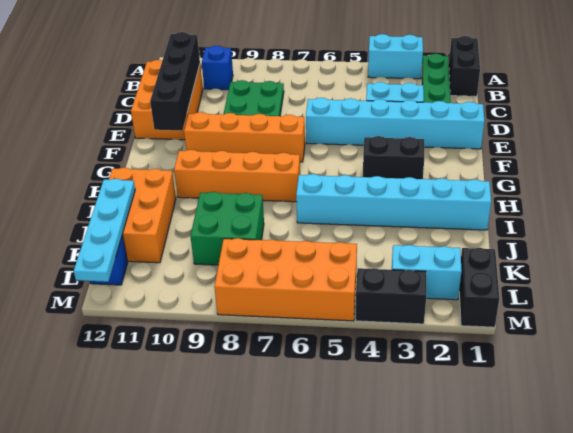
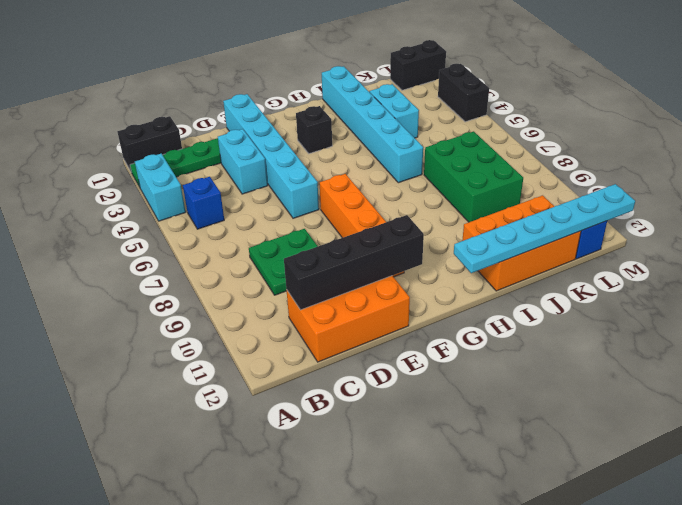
blue brick B10 level 1 -> blue brick B5 level 1
black brick G3:G4 level 1 -> black brick G3 level 1
orange brick H7:H10 level 1 -> none
green brick J8:K9 level 1 -> green brick J7:K9 level 1
cyan plate J12:M12 level 2 -> cyan plate H12:M12 level 2
cyan brick L2:L3 level 1 -> cyan brick J3:J4 level 1
orange brick L5:M8 level 1 -> none

